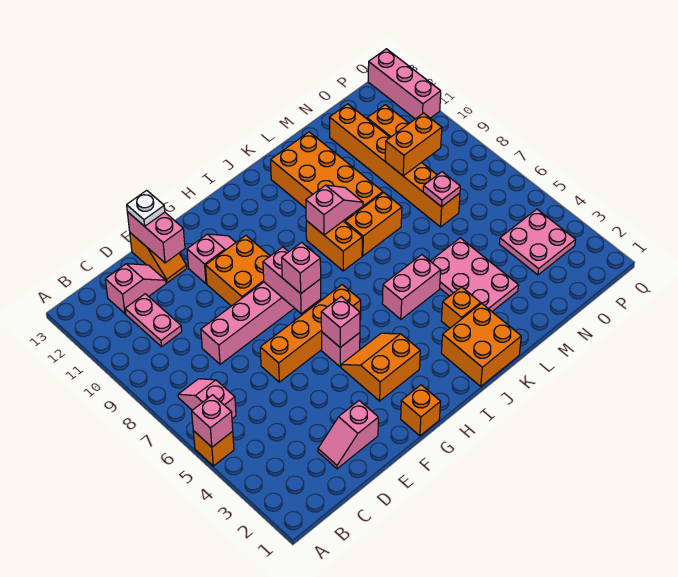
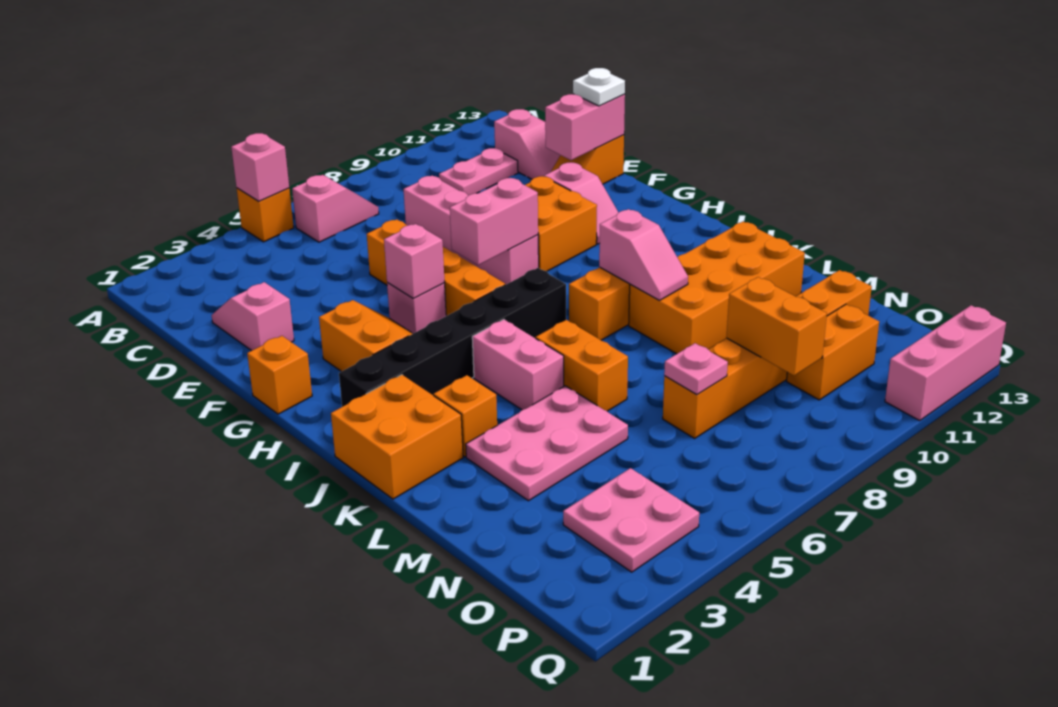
pink brick G7 level 3 -> none
none -> black brick I2:I7 level 1
orange brick K8:L8 level 1 -> orange brick K6:L6 level 1

